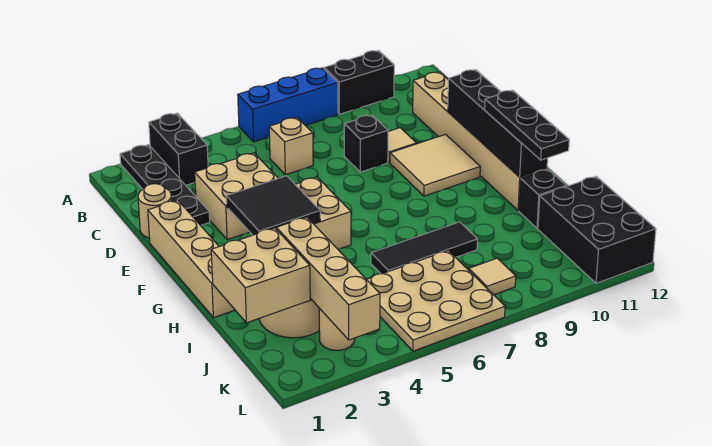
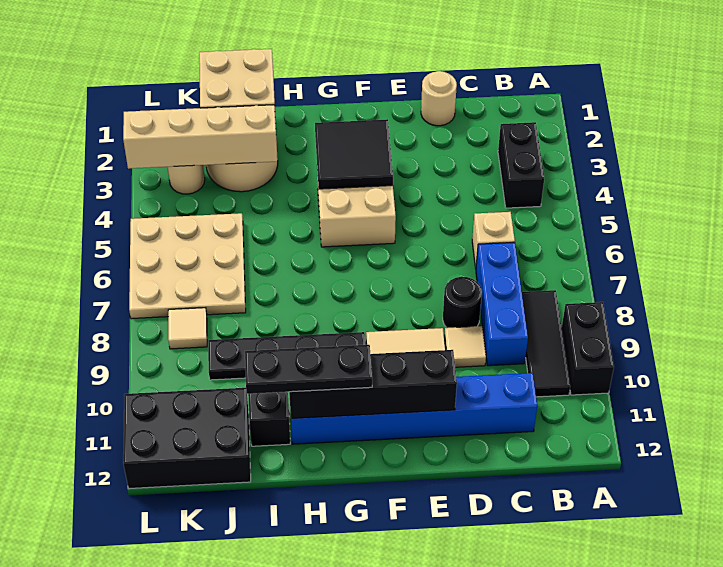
black plate A2:D2 level 1 -> black plate G9:J9 level 1
black brick A3:B3 level 1 -> black brick B3:B4 level 1
blue brick A6:A8 level 1 -> blue brick C7:C9 level 1
tan brick C11:H11 level 1 -> blue brick C11:H11 level 1
tan brick D3:E4 level 1 -> none
black brick D8 level 1 -> black round brick D8 level 1
tan brick E1:H1 level 1 -> none
black tile I6:I8 level 1 -> black tile B8:B10 level 1

